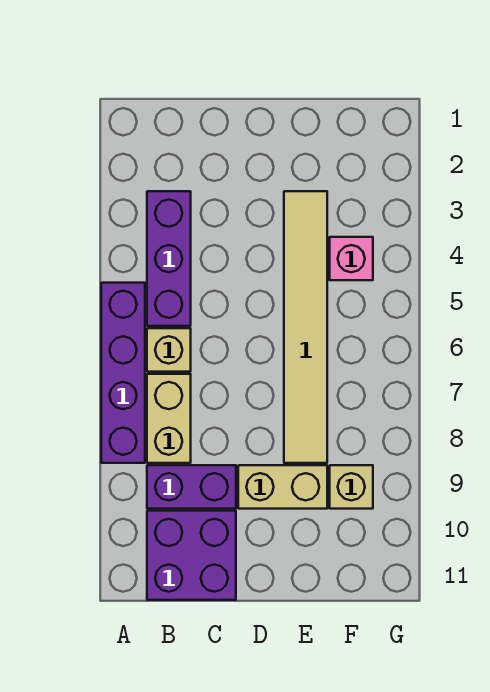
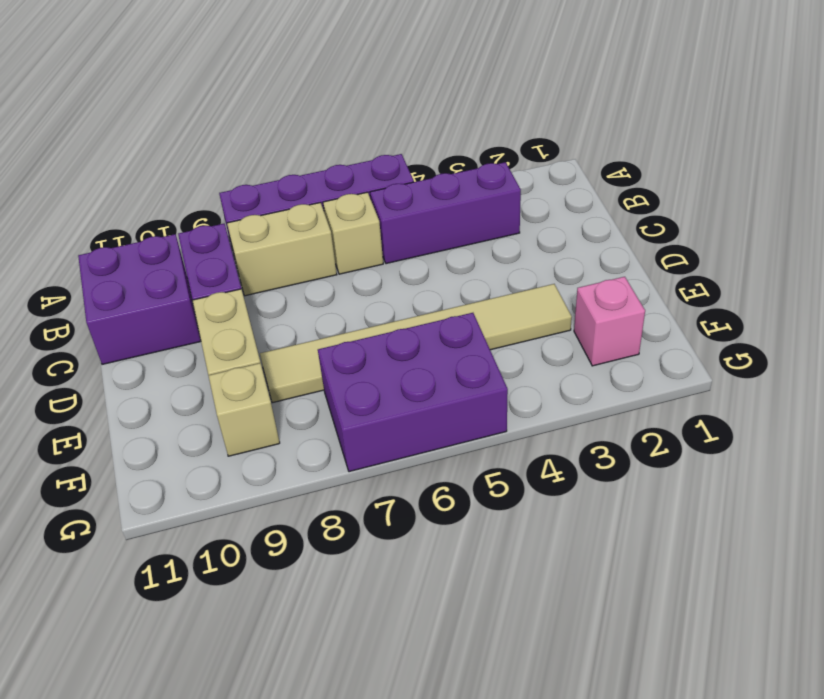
pink brick F4 level 1 -> pink brick F2 level 1
none -> purple brick F5:G7 level 1

